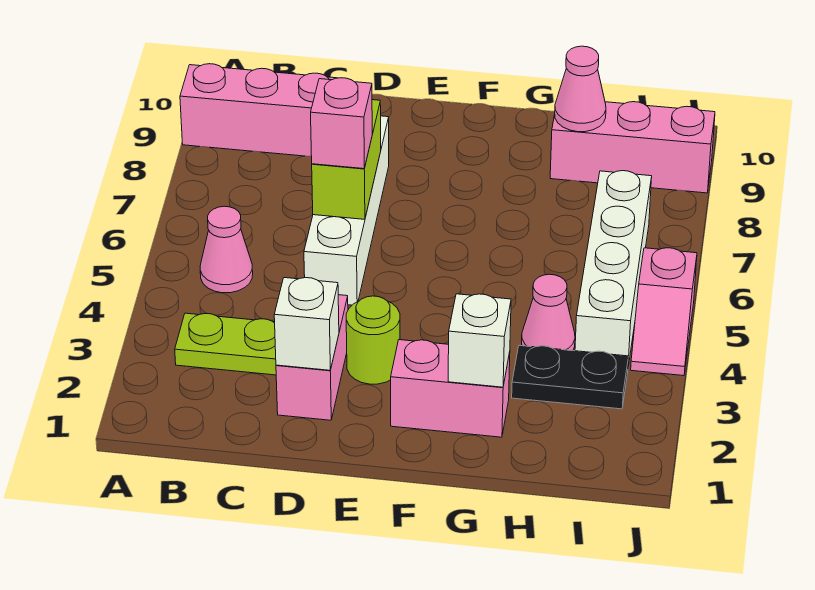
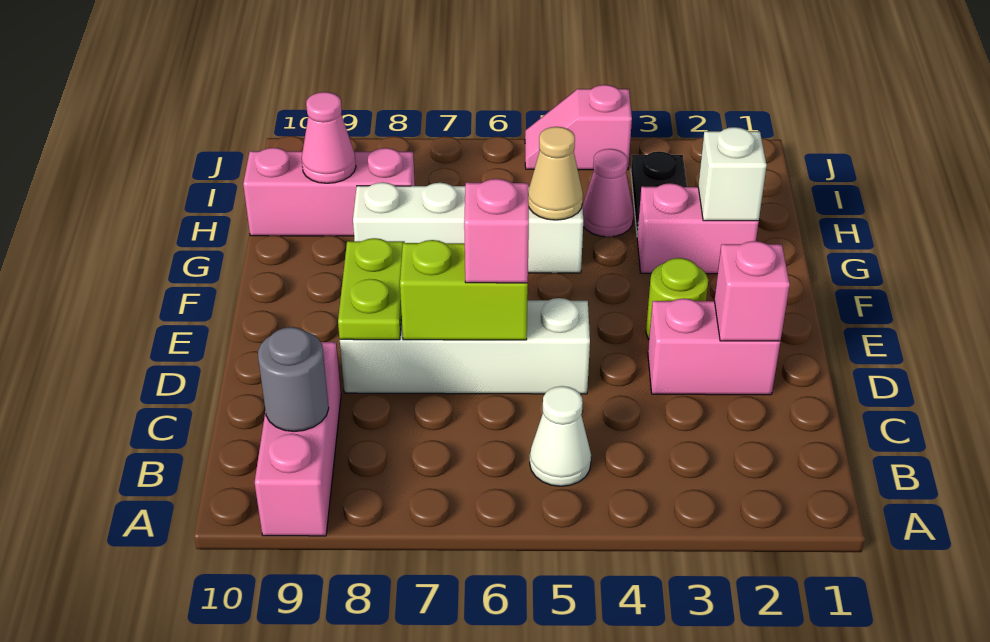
lime plate B3:C3 level 1 -> lime plate D8:E8 level 2
pink cone B5 level 1 -> white cone B5 level 1
none -> grey round brick B9 level 2
white brick D2 level 2 -> pink brick D2 level 2
pink brick F2:G2 level 1 -> pink brick G2:G3 level 1
none -> tan cone G5 level 2
pink brick H9:J9 level 1 -> pink brick H8:H10 level 1
white brick I4:I7 level 1 -> white brick G5:G8 level 1
pink slope J4:J5 level 1 top 5 -> pink slope J4:J5 level 1 top 4

